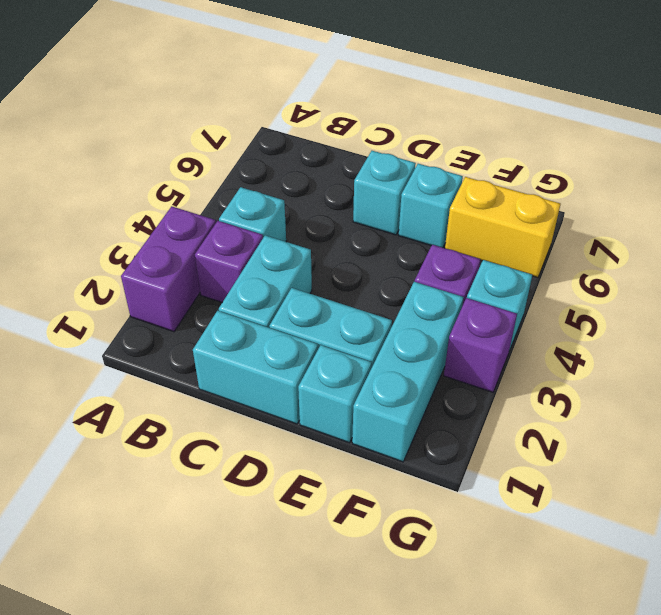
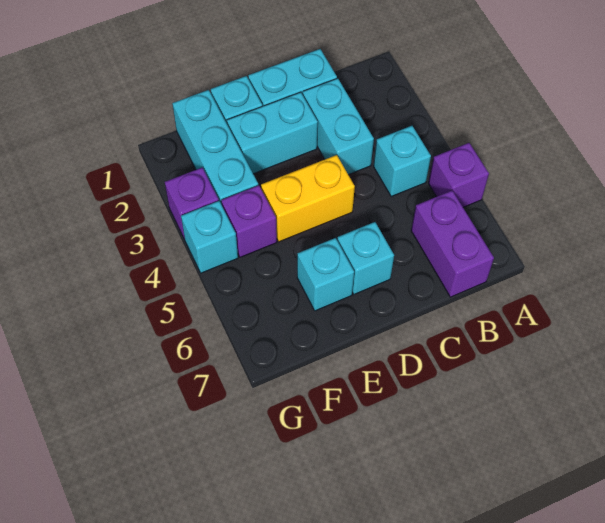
purple brick A2:A3 level 1 -> purple brick B6:B7 level 1
purple brick B3 level 1 -> purple brick A5 level 1
yellow brick F6:G6 level 1 -> yellow brick D4:E4 level 1

